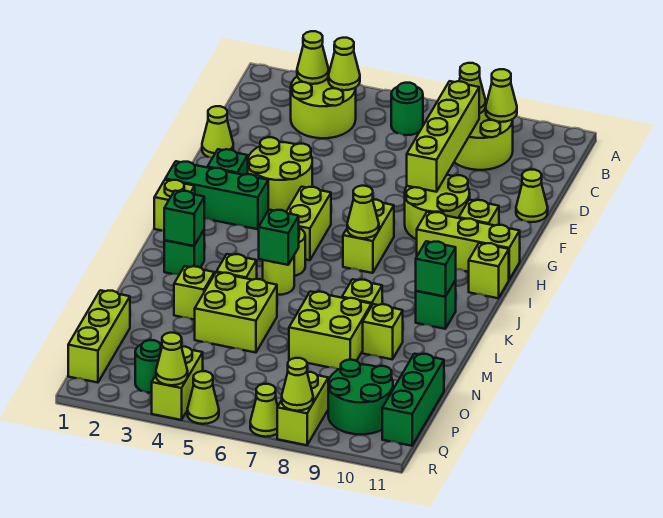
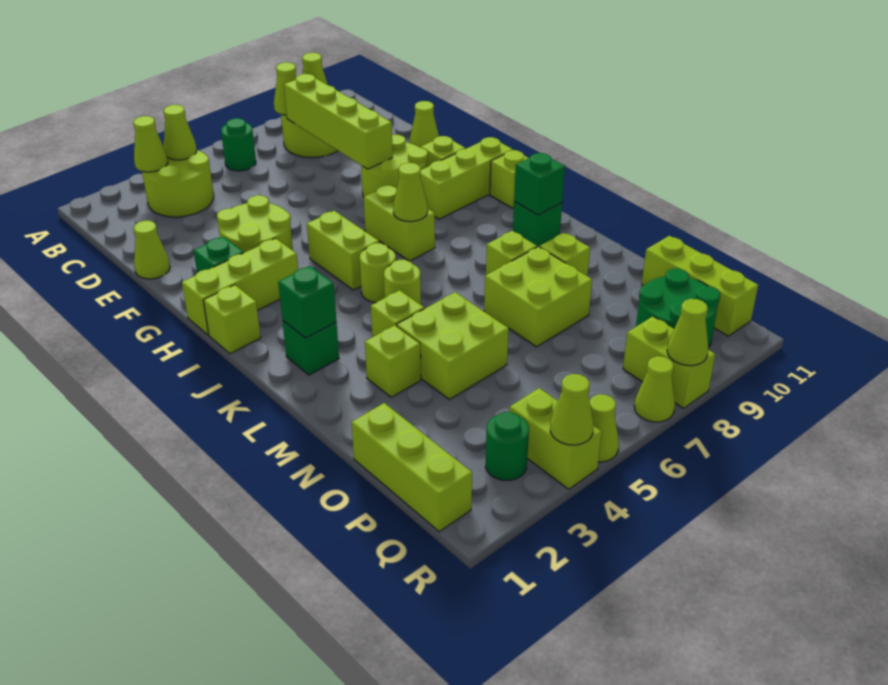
green brick H1:H3 level 1 -> lime brick H1:H3 level 1
green brick K5 level 2 -> none
green brick O11:Q11 level 1 -> lime brick O11:Q11 level 1

